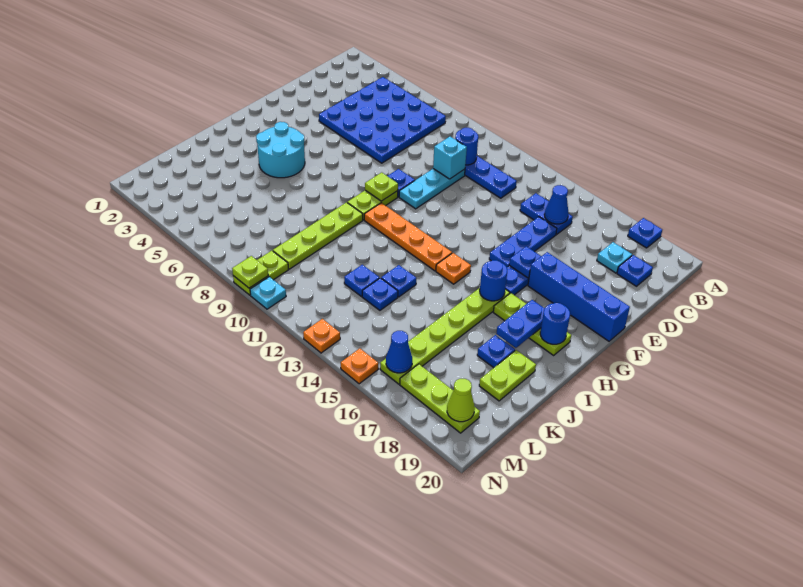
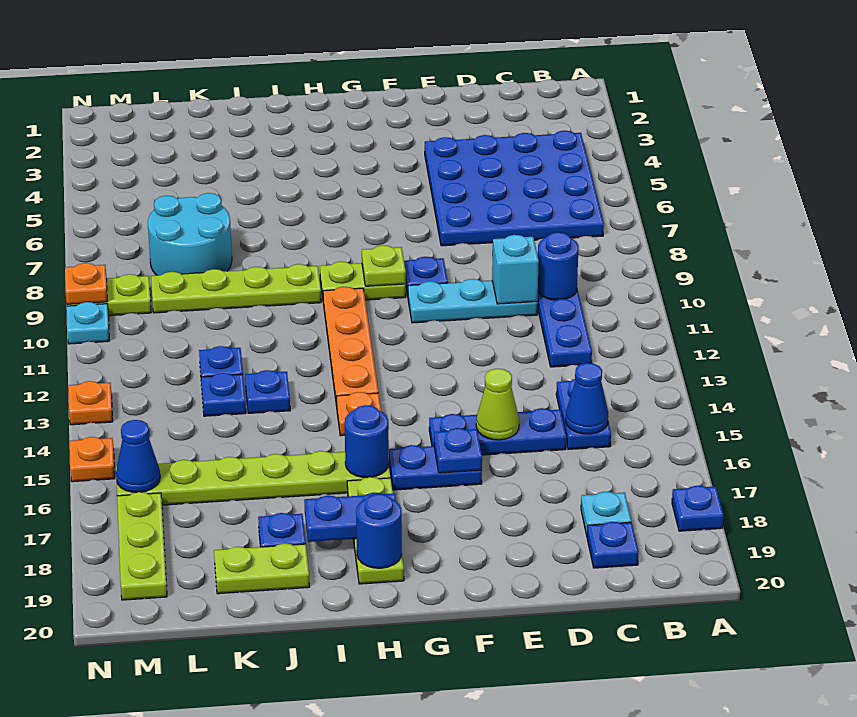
blue brick F17:F20 level 1 -> none
cyan round brick H4:I5 level 1 -> cyan round brick K7:L8 level 1
lime cone M19 level 2 -> lime cone E15 level 2
lime plate N9 level 2 -> orange plate N9 level 2

